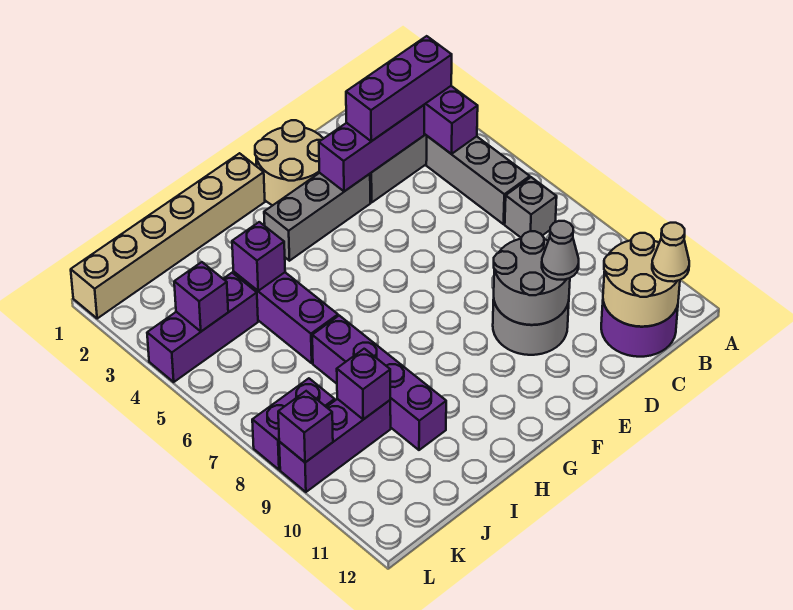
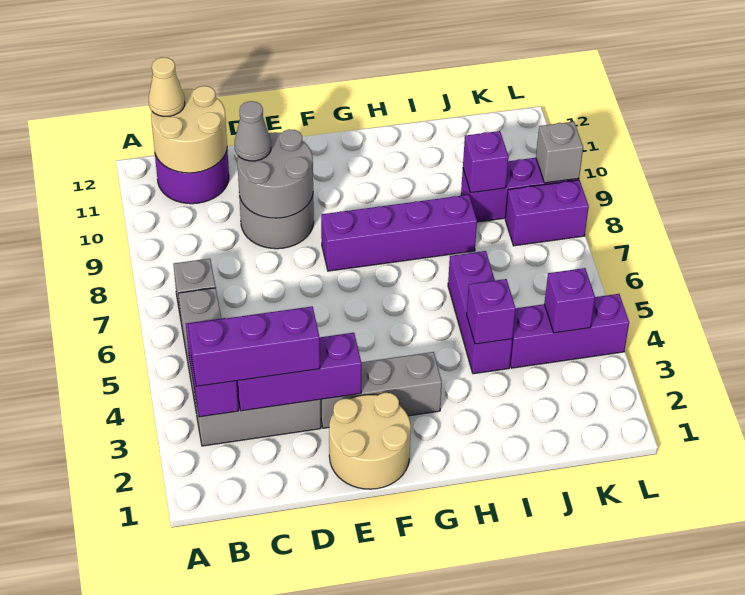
tan brick G1:L1 level 1 -> none
purple brick I7:I10 level 1 -> purple brick F8:I8 level 1
purple brick L9 level 2 -> grey brick L9 level 2

